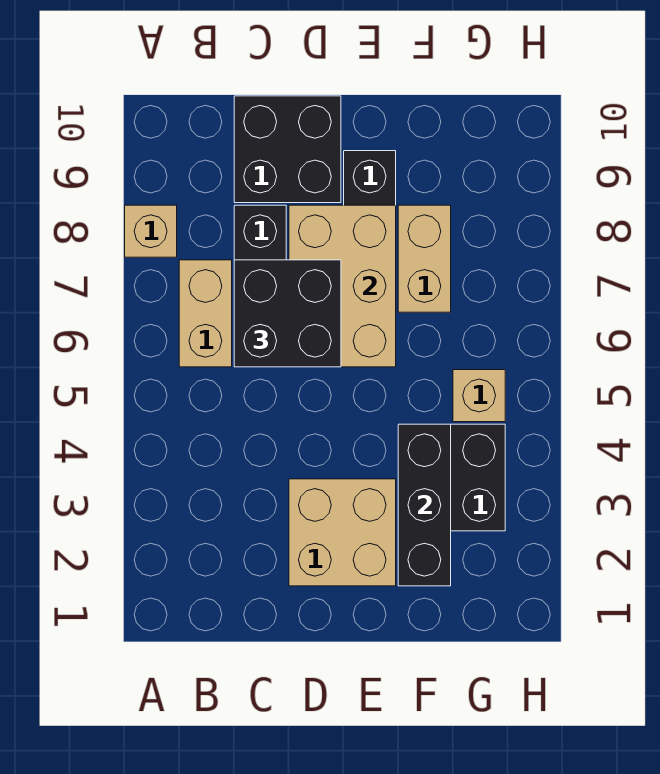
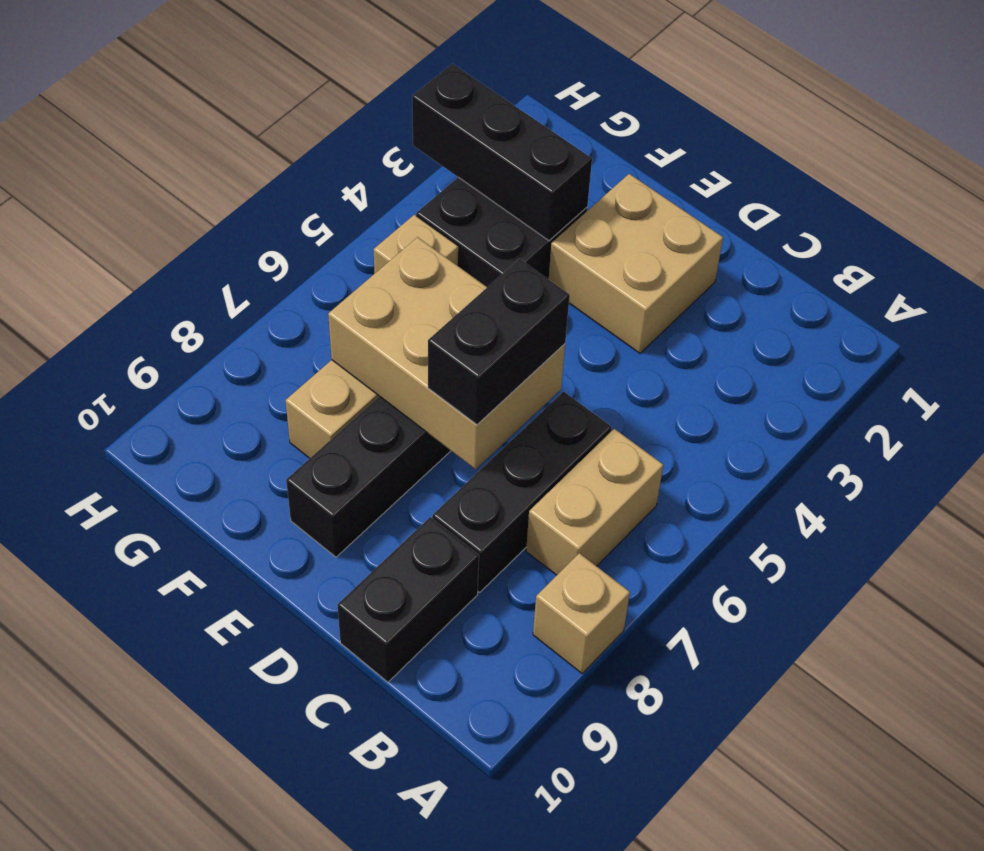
black brick C6:D7 level 3 -> black brick D6:D7 level 3
black brick C9:D10 level 1 -> black brick C9:C10 level 1
tan brick D6:E8 level 2 -> tan brick D6:F7 level 2
black brick F2:F4 level 2 -> black brick F3:H3 level 2

